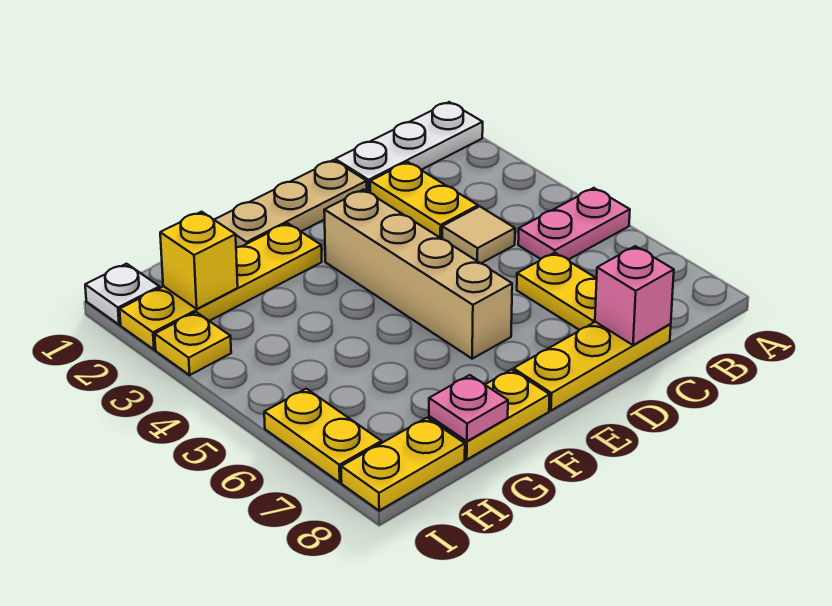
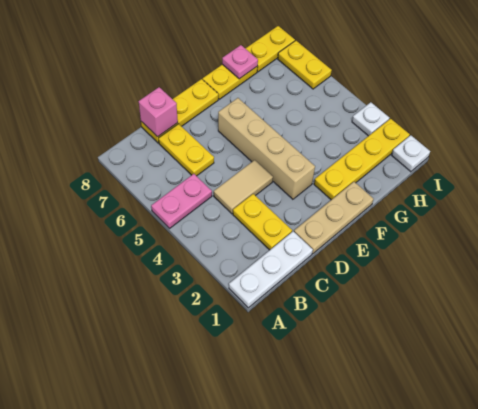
tan tile C4 level 1 -> tan tile C4:D4 level 1
yellow brick H2 level 2 -> none
yellow plate I3 level 1 -> white plate I3 level 1

